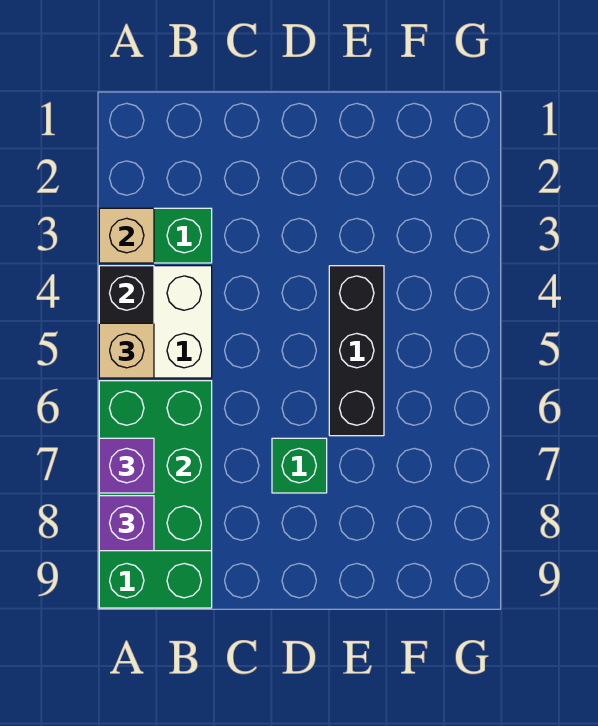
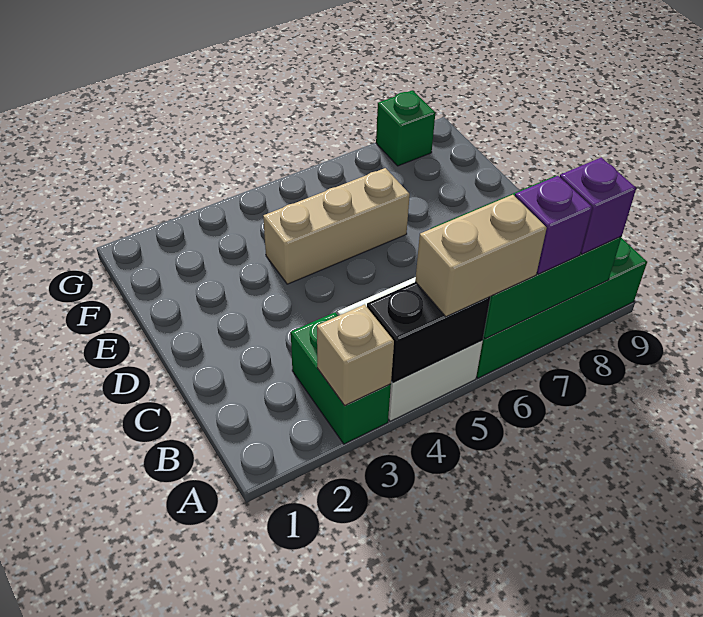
tan brick A5 level 3 -> tan brick A5:A6 level 3
green brick D7 level 1 -> green brick G8 level 1
black brick E4:E6 level 1 -> tan brick E4:E6 level 1

